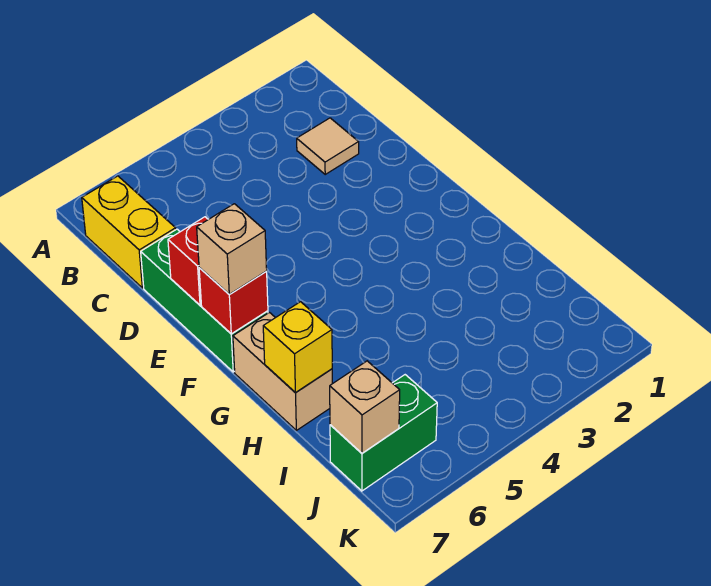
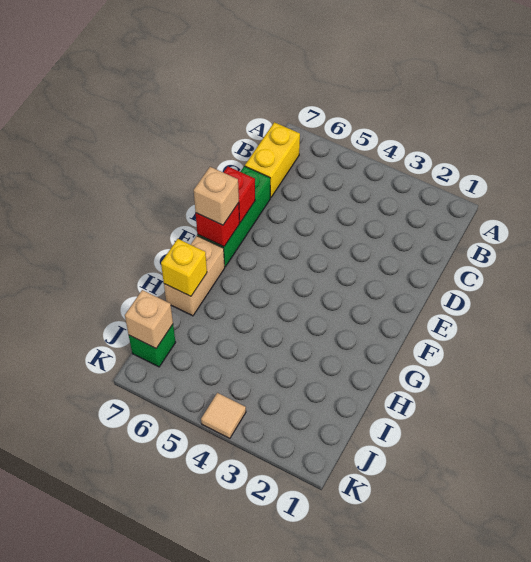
tan tile C2 level 1 -> tan tile K4 level 1
green brick J6:J7 level 1 -> green brick J7 level 1

